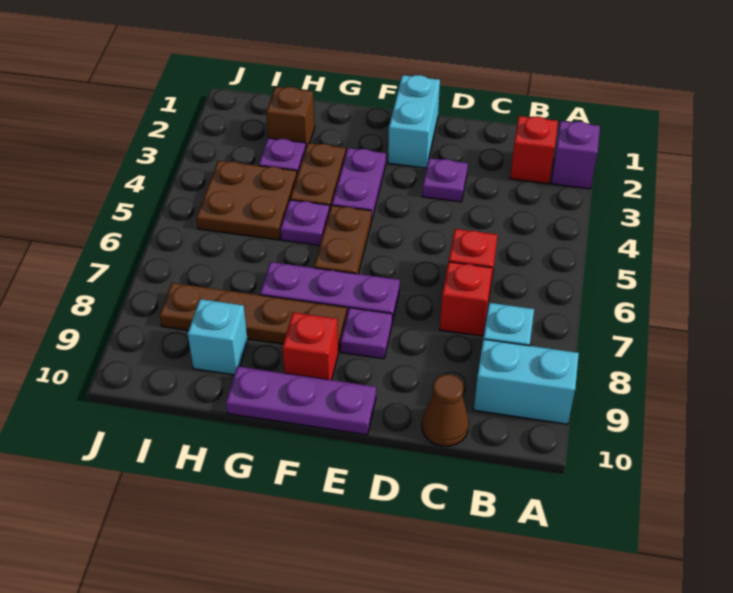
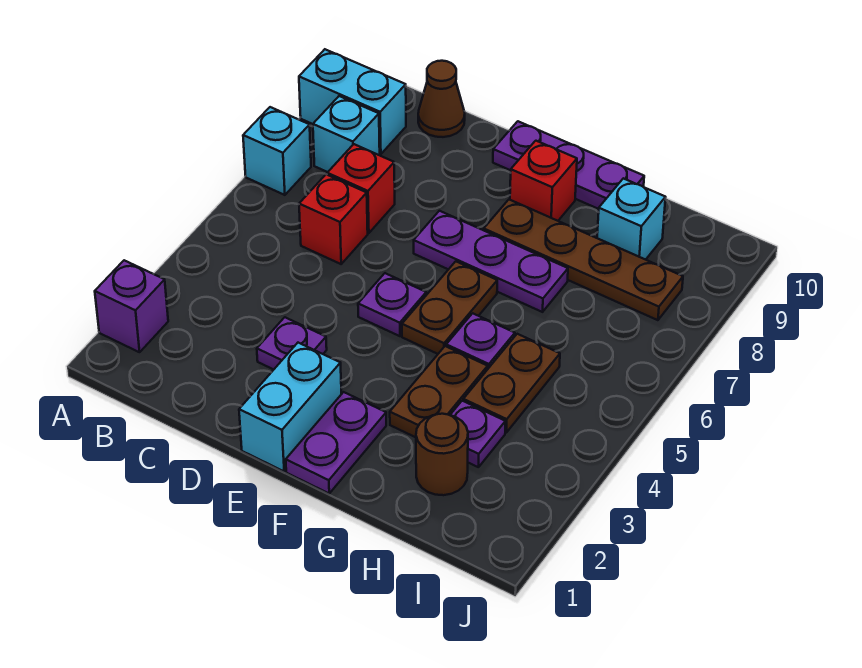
none -> cyan brick A7 level 1
red brick B2 level 1 -> none
purple plate E8 level 1 -> purple plate E5 level 1
purple plate F3:F4 level 1 -> purple plate F1:F2 level 1
brown brick H2 level 1 -> brown round brick H2 level 1
brown plate H4:I5 level 1 -> brown plate H4:H5 level 1

